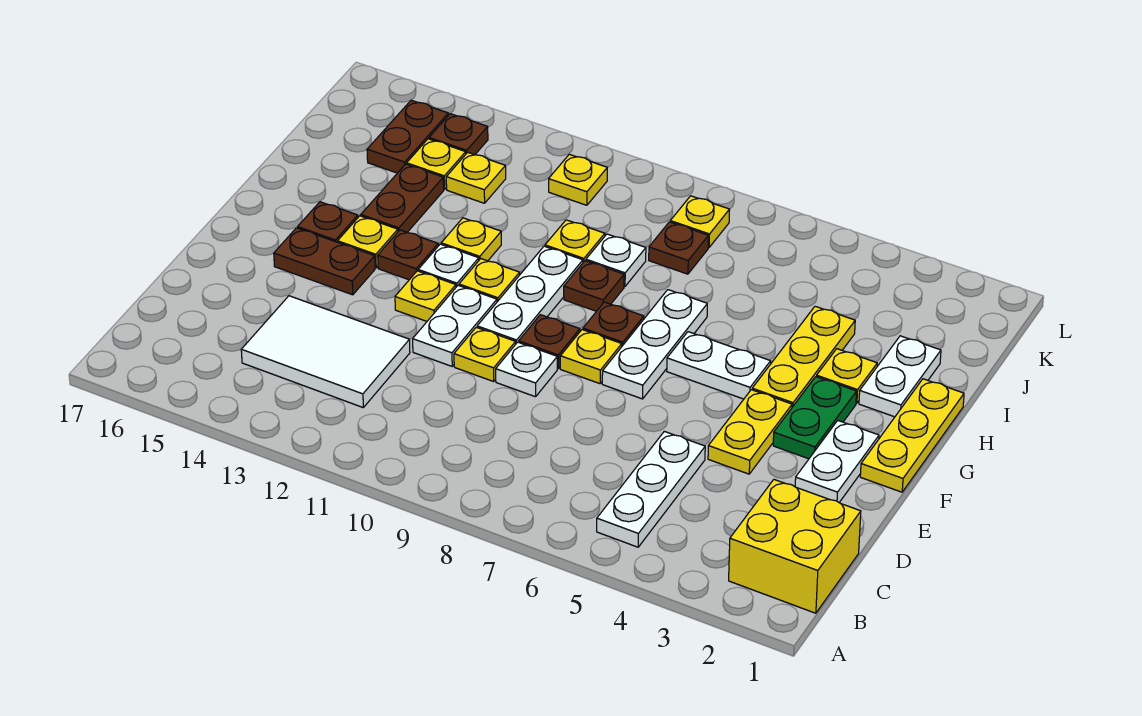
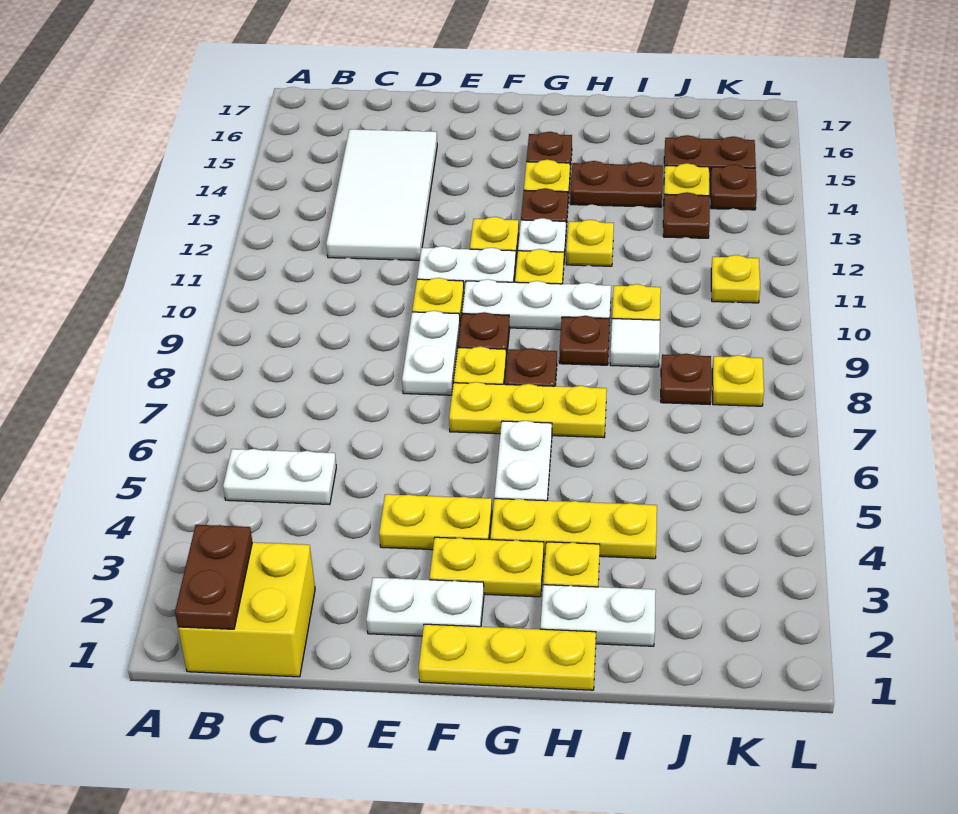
white plate B5:D5 level 1 -> white plate B5:C5 level 1
white tile C12:D14 level 1 -> white tile C12:D15 level 1
white plate E9 level 1 -> white plate E8:E9 level 1
green plate F3:G3 level 1 -> yellow plate F3:G3 level 1
white plate F7:H7 level 1 -> yellow plate F7:H7 level 1
brown plate F14:F15 level 1 -> brown plate B1:B2 level 2
white plate I9 level 1 -> white tile I9 level 1
yellow plate J13 level 1 -> brown plate J13 level 1

